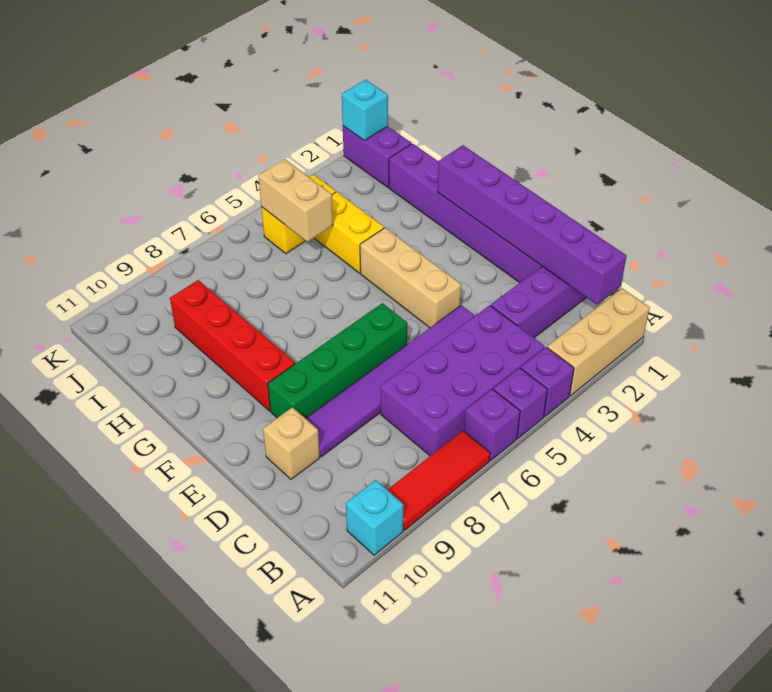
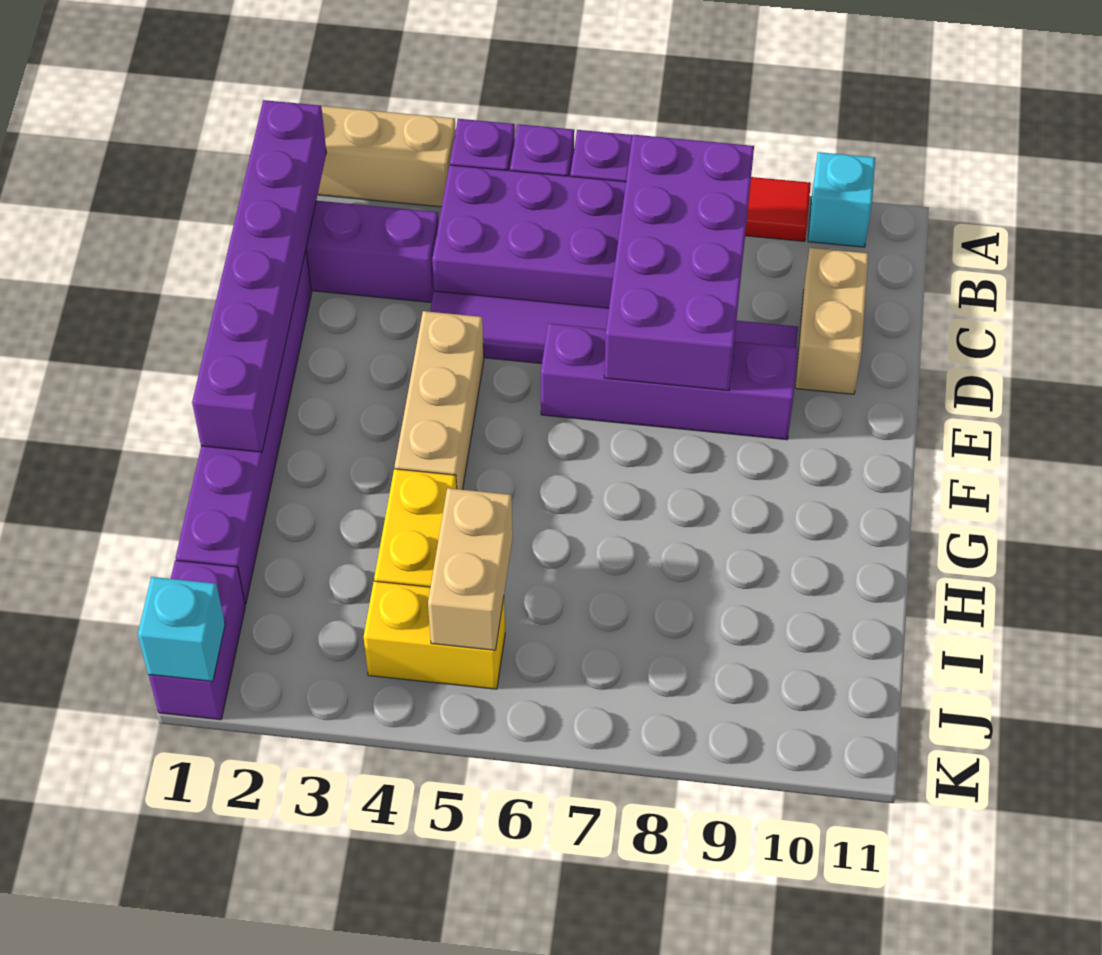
none -> purple brick B7:E8 level 2
tan brick D10 level 1 -> tan brick C10:D10 level 1
green brick E6:E9 level 1 -> purple brick E6:E9 level 1
red brick F9:I9 level 1 -> none

